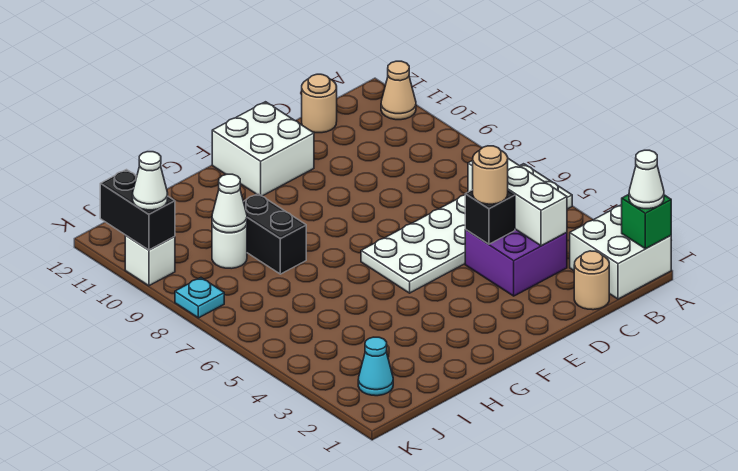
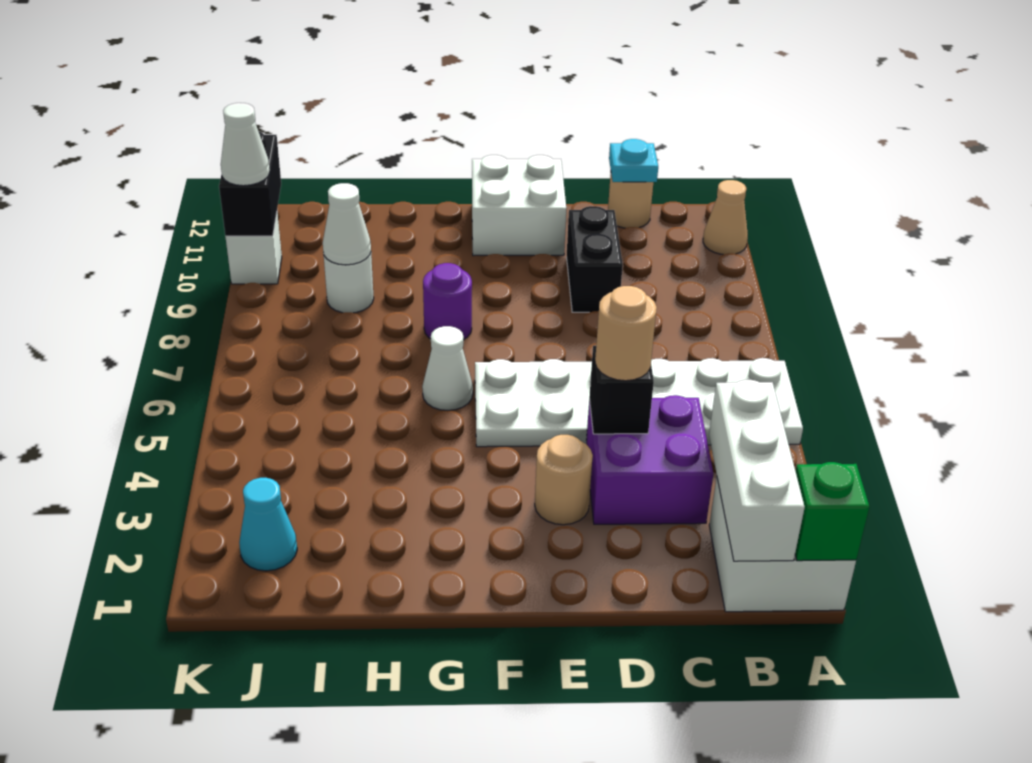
white cone A1 level 3 -> white cone G6 level 1
tan round brick C1 level 1 -> tan round brick E3 level 1
white brick C3:C5 level 2 -> white brick B1:B3 level 2
none -> purple round brick G8 level 1
black brick H8:H9 level 1 -> black brick D9:D10 level 1
cyan plate K8 level 1 -> cyan plate C12 level 2

